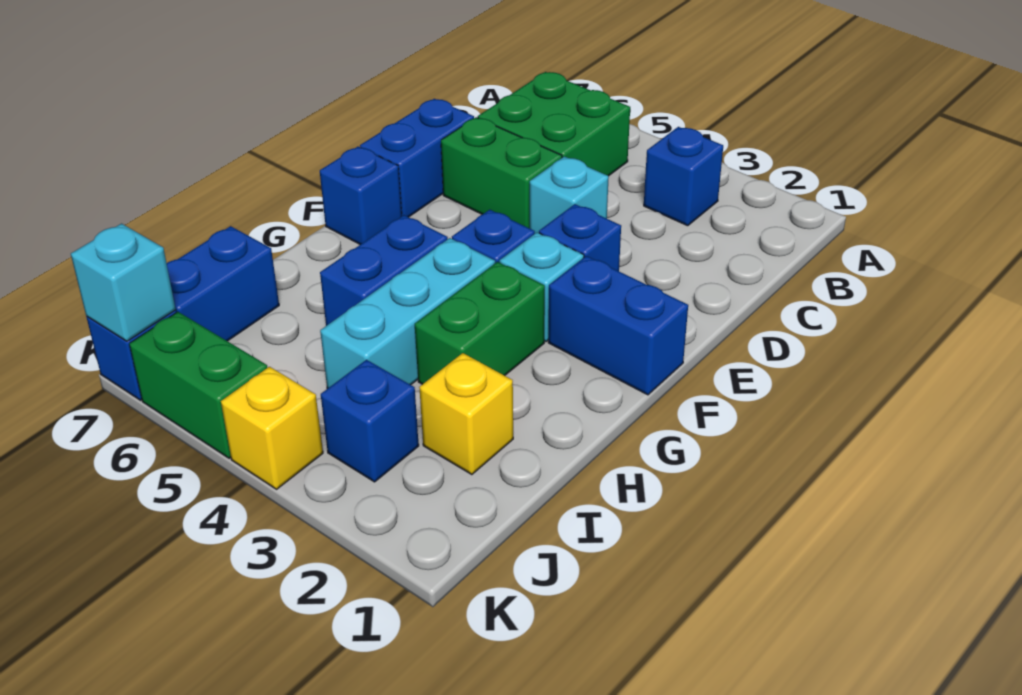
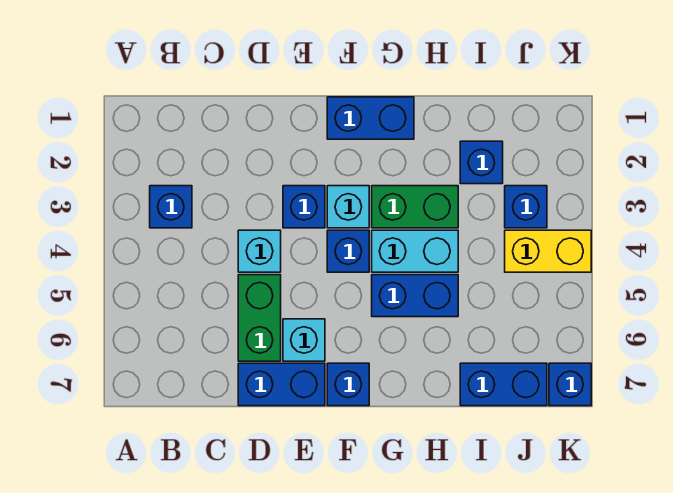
green brick B5:C6 level 1 -> none
blue brick F1:F2 level 1 -> blue brick F1:G1 level 1
cyan brick G4:I4 level 1 -> cyan brick G4:H4 level 1
yellow brick I2 level 1 -> blue brick I2 level 1
yellow brick K4 level 1 -> yellow brick J4:K4 level 1
green brick K5:K6 level 1 -> none
cyan brick K7 level 2 -> cyan brick E6 level 1

